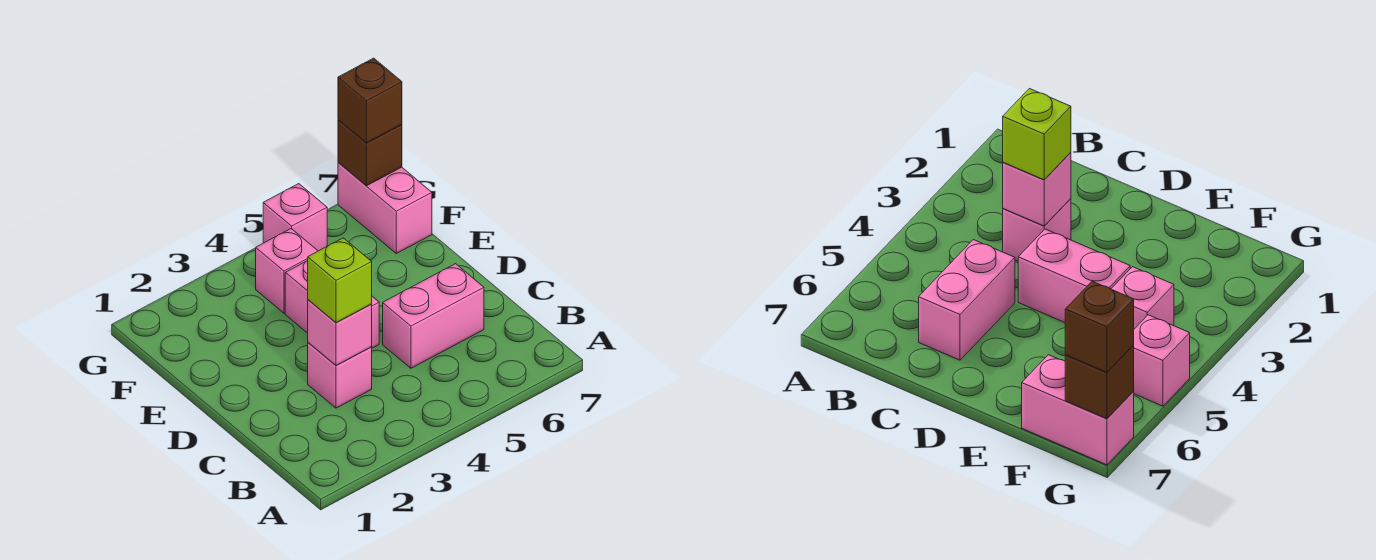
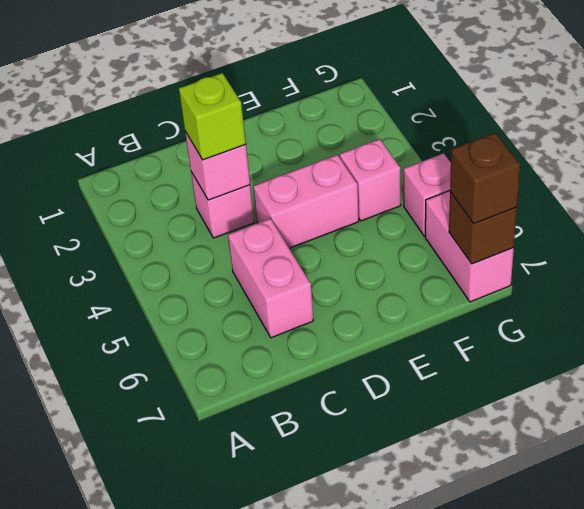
pink brick F7:G7 level 1 -> pink brick G6:G7 level 1

